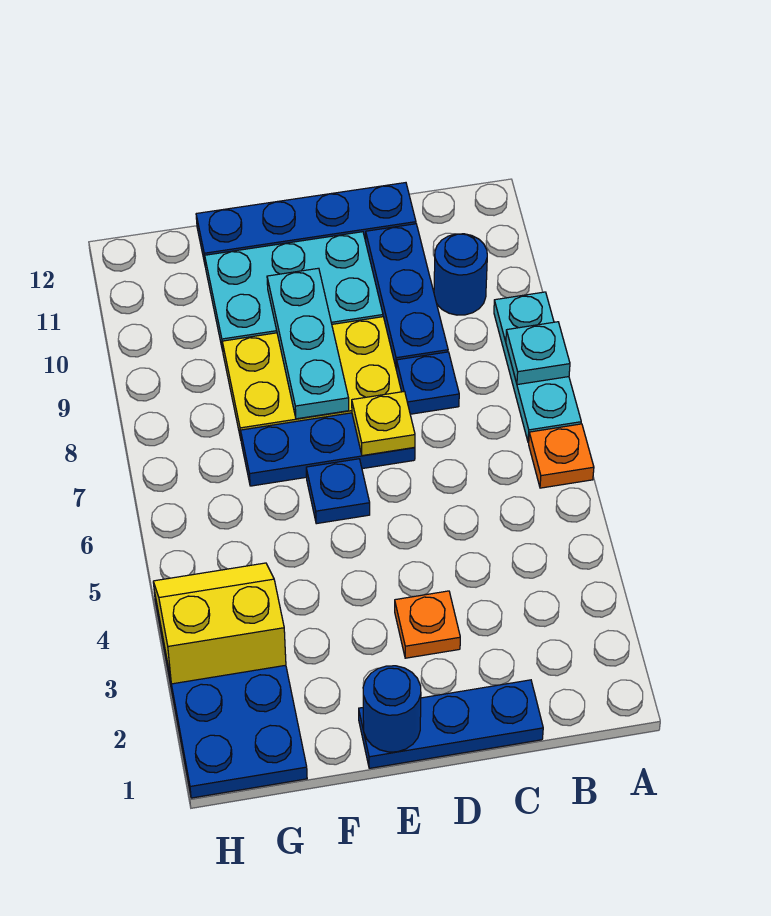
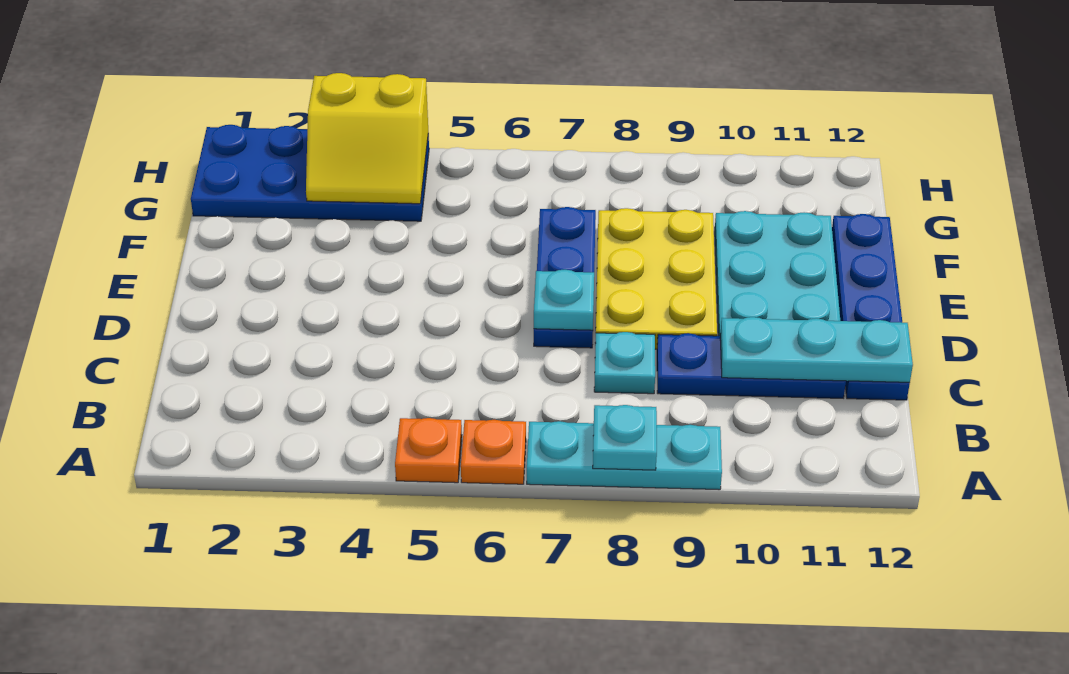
blue round brick B10 level 1 -> none
blue plate C1:E1 level 1 -> none
blue plate C8 level 1 -> cyan plate C8 level 1
orange plate D3 level 1 -> orange plate A5 level 1
yellow plate D7 level 2 -> cyan plate D7 level 2
blue round brick E1 level 2 -> none
blue plate E6 level 1 -> none
cyan plate E8:E10 level 2 -> cyan plate C10:C12 level 2
yellow slope G3:H4 level 2 top 3 -> yellow slope G3:H4 level 2 top H

